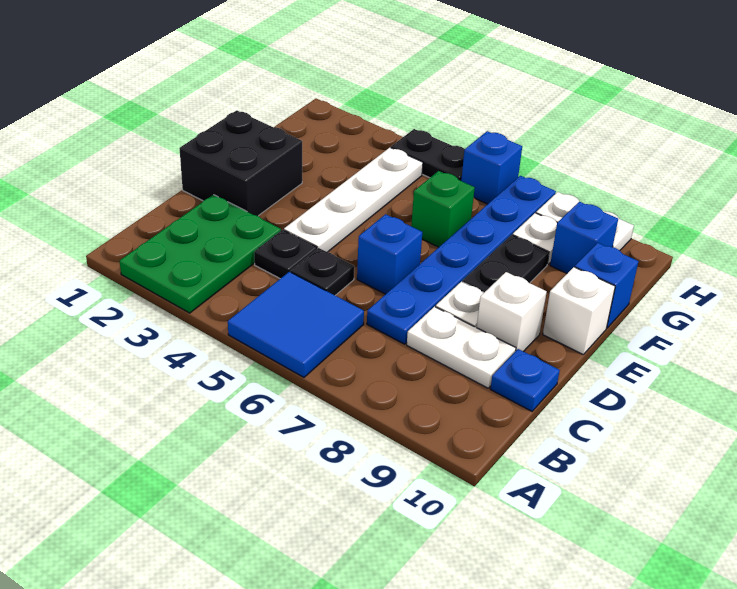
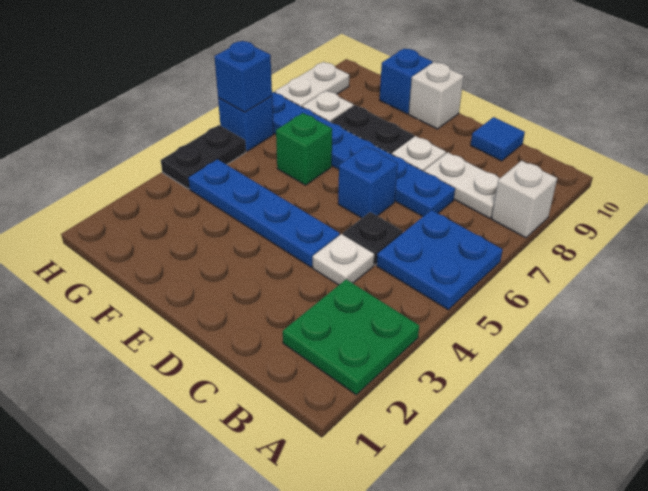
green plate A2:C3 level 1 -> green plate A2:B3 level 1
blue tile A5:B6 level 1 -> blue plate A5:B6 level 1
black plate C4 level 1 -> white plate C4 level 1
white plate C8:C9 level 1 -> white plate B8:C8 level 1
blue plate C10 level 1 -> blue tile C10 level 1
black brick D1:E2 level 1 -> none
white plate D4:G4 level 1 -> blue plate D4:G4 level 1
white brick D9 level 1 -> white brick A8 level 1
blue brick G9 level 1 -> blue brick H6 level 2

